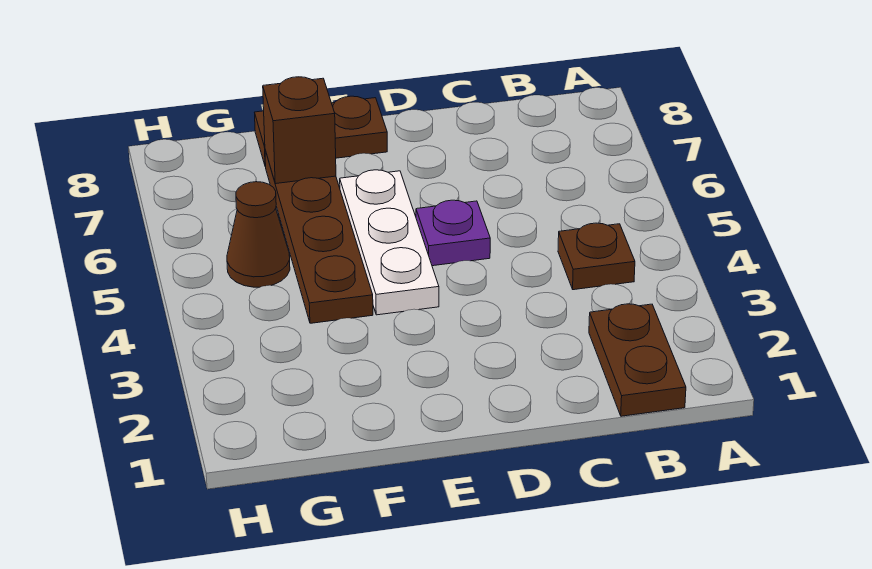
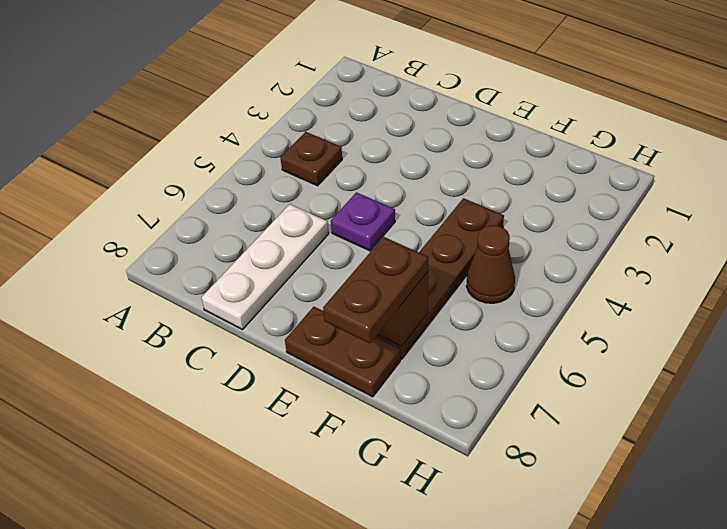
brown plate B1:B2 level 1 -> brown plate F7:F8 level 3
white plate E4:E6 level 1 -> white plate C6:C8 level 1

